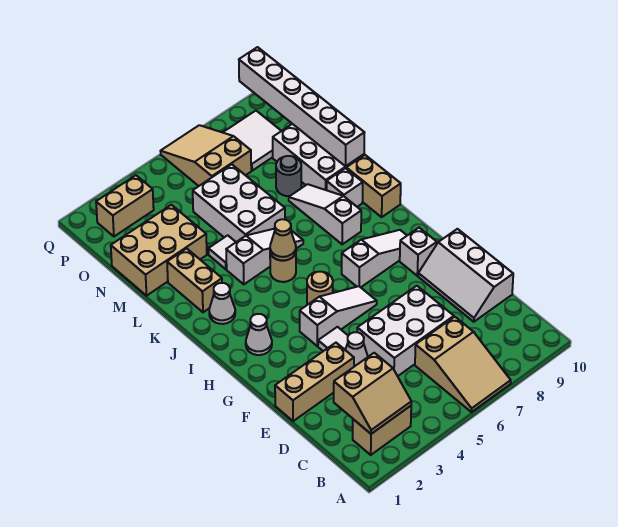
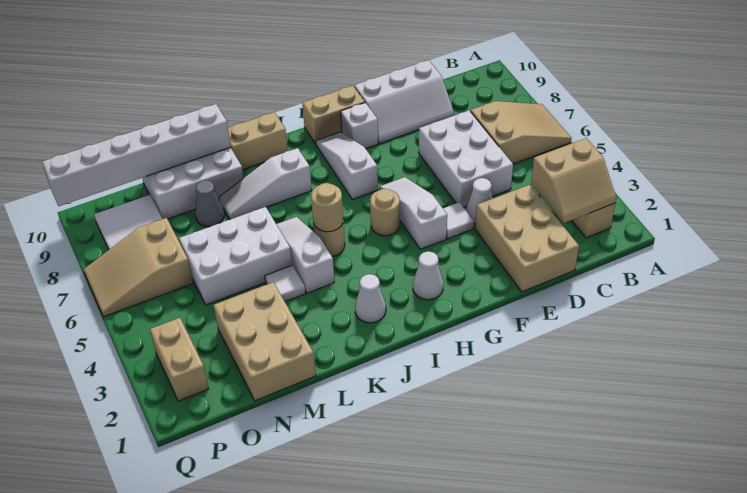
tan slope B2:C3 level 2 top C -> tan slope B2:C3 level 2 top 3
tan brick E1:E3 level 1 -> tan brick D1:E3 level 1
tan cone J5 level 2 -> tan round brick J5 level 2
tan brick K2:L2 level 1 -> tan brick G10:H10 level 1
white brick K9 level 1 -> none
grey round brick M8 level 1 -> grey cone M8 level 1

